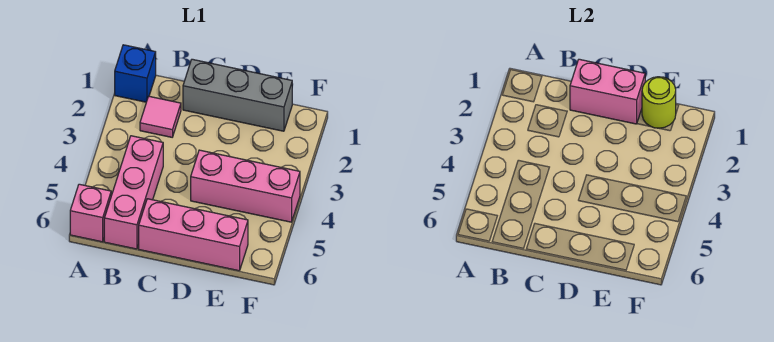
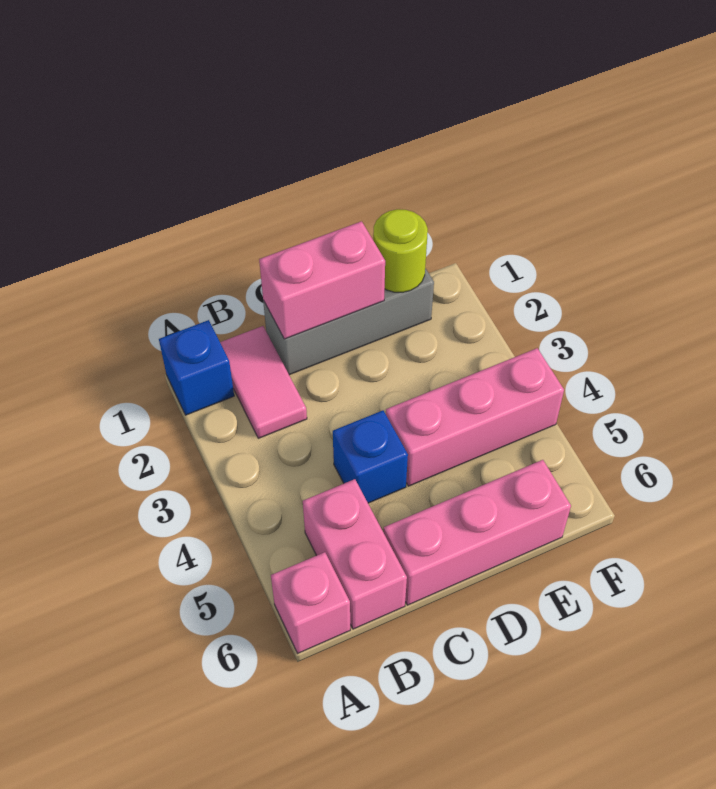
pink tile B2 level 1 -> pink tile B1:B2 level 1
pink brick B4:B6 level 1 -> pink brick B5:B6 level 1
none -> blue brick C4 level 1

